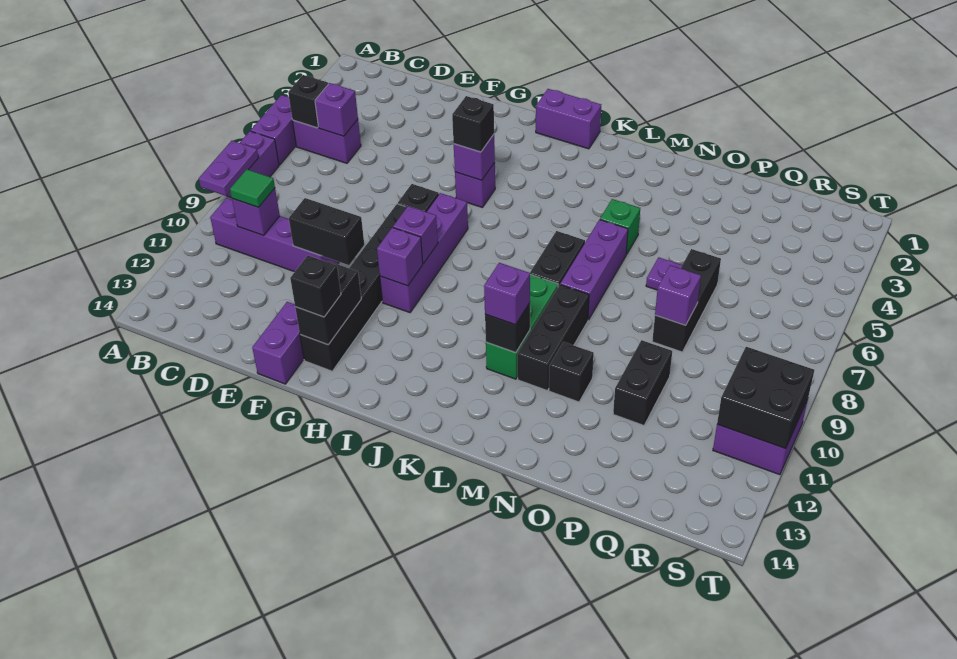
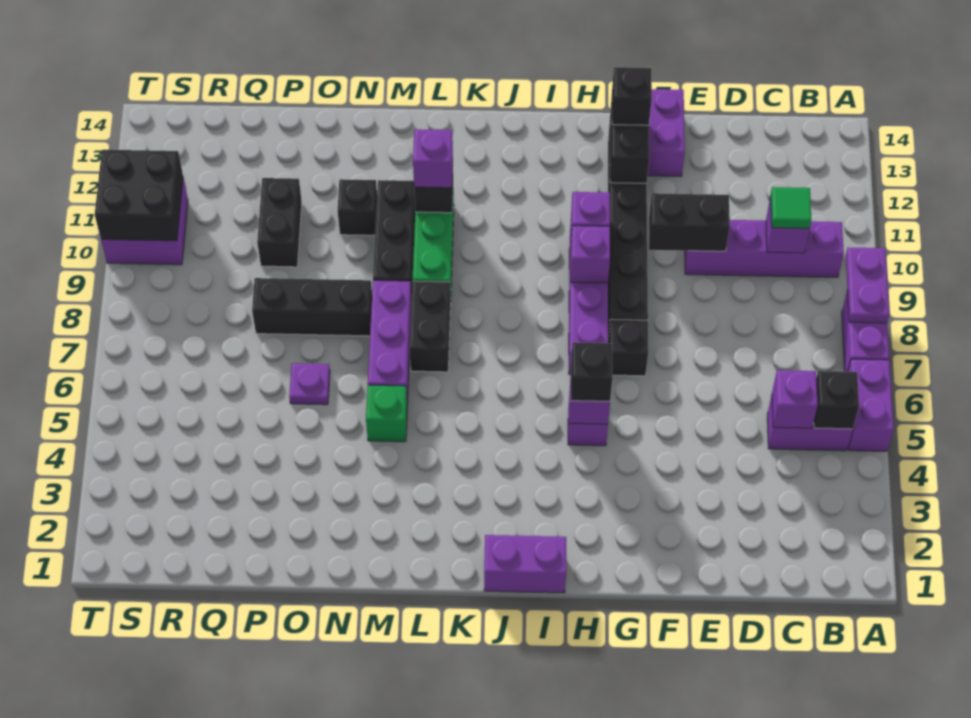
black brick P6:P8 level 1 -> black brick N8:P8 level 1
purple brick P8 level 2 -> none

